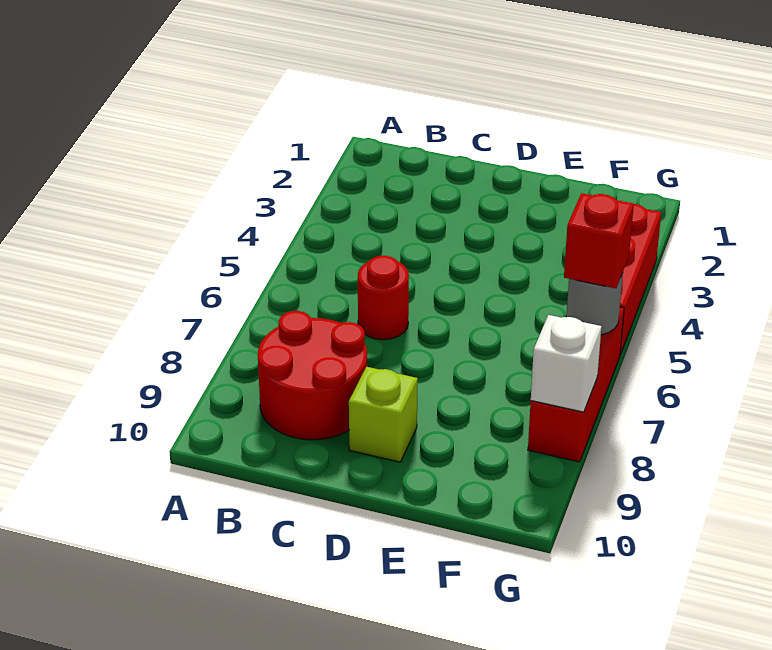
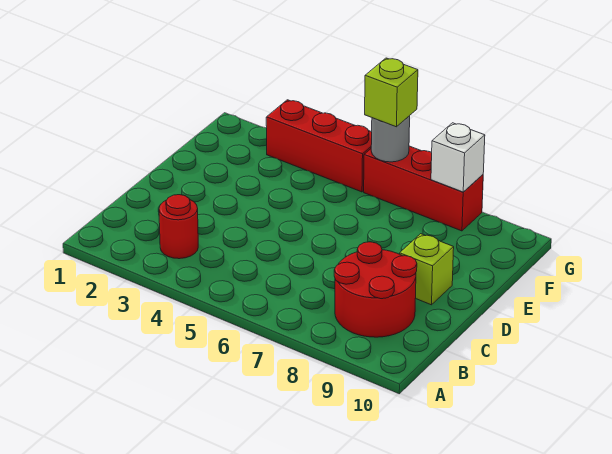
red round brick C6 level 1 -> red round brick B3 level 1
red brick G6 level 3 -> lime brick G6 level 3

